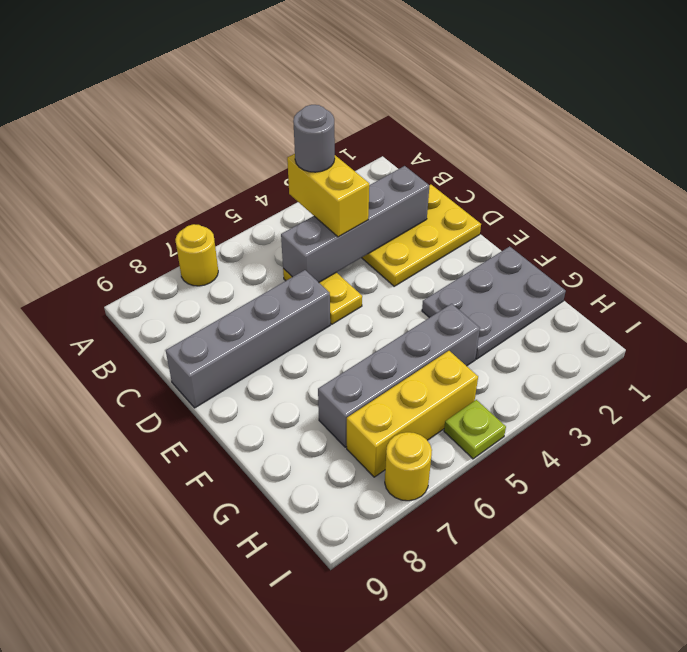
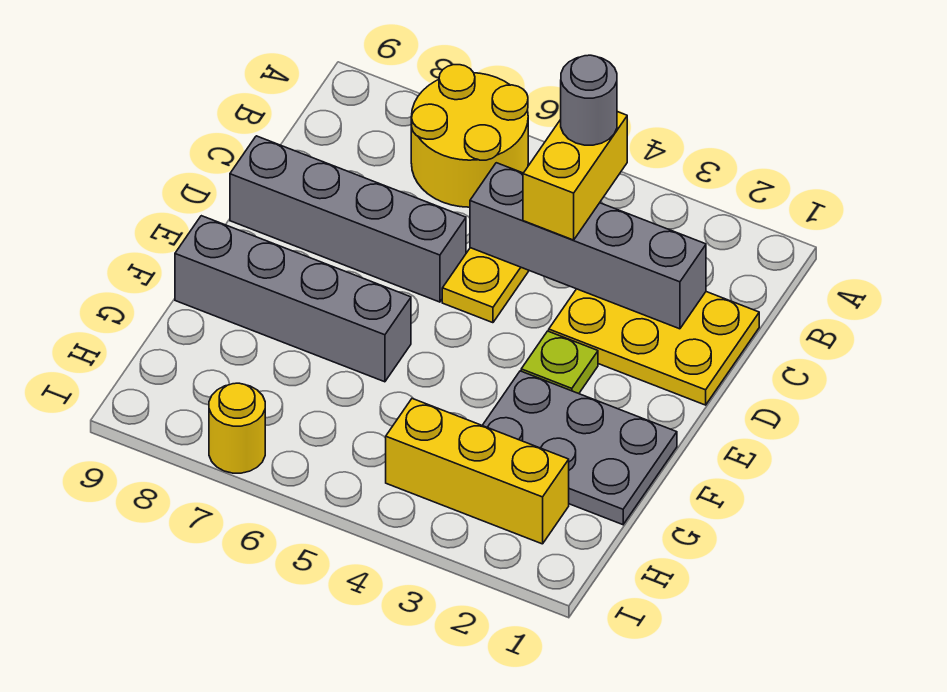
yellow round brick A7 level 1 -> yellow round brick A6:B7 level 1
grey brick G4:G7 level 1 -> grey brick F6:F9 level 1
yellow brick H5:H7 level 1 -> yellow brick H2:H4 level 1
lime plate I5 level 1 -> lime plate E3 level 1

